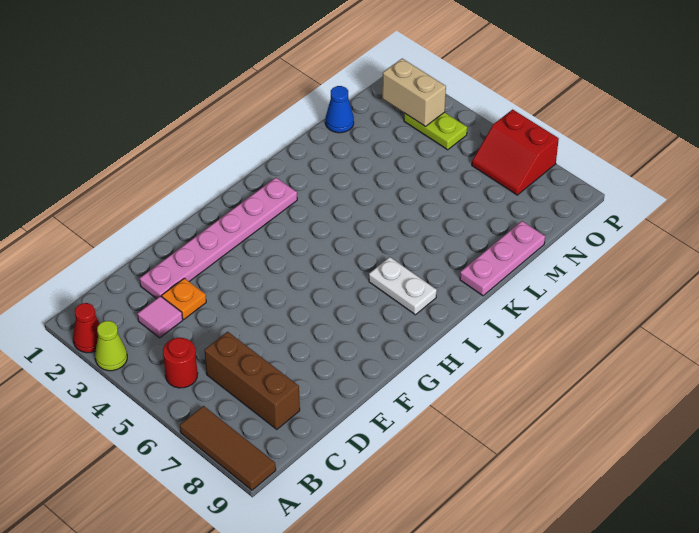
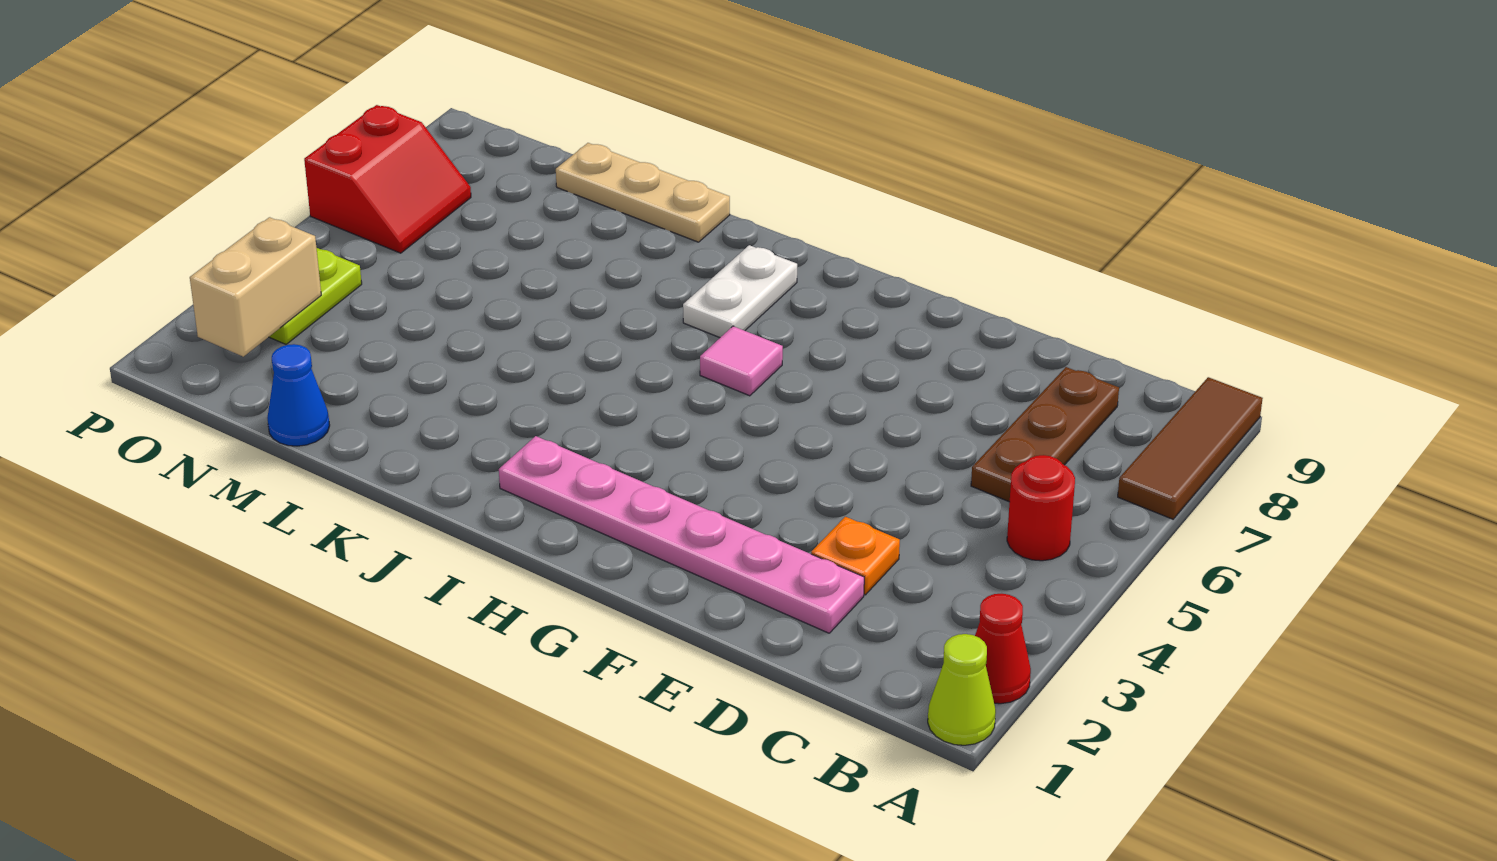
lime cone A3 level 1 -> lime cone A1 level 1
pink tile C3 level 1 -> pink tile H6 level 1
brown brick C6:C8 level 1 -> brown plate C6:C8 level 1
pink plate K9:M9 level 1 -> tan plate K9:M9 level 1

